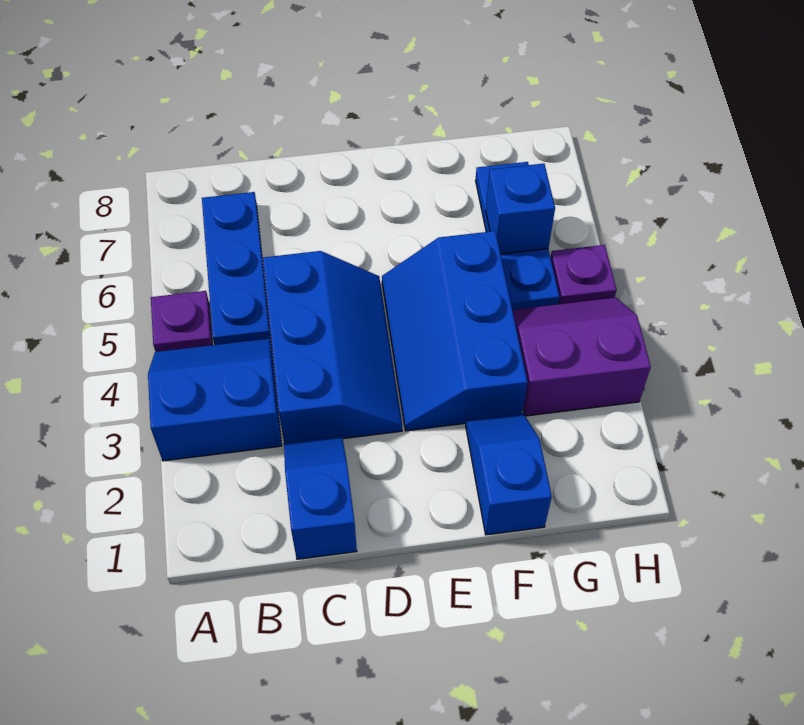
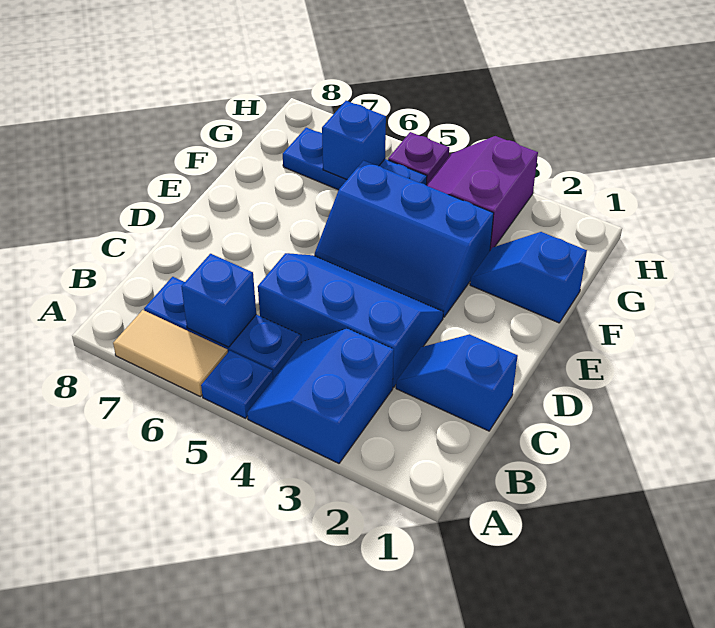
purple plate A5 level 1 -> blue plate A5 level 1
none -> tan tile A6:A7 level 1
none -> blue brick B6 level 2

